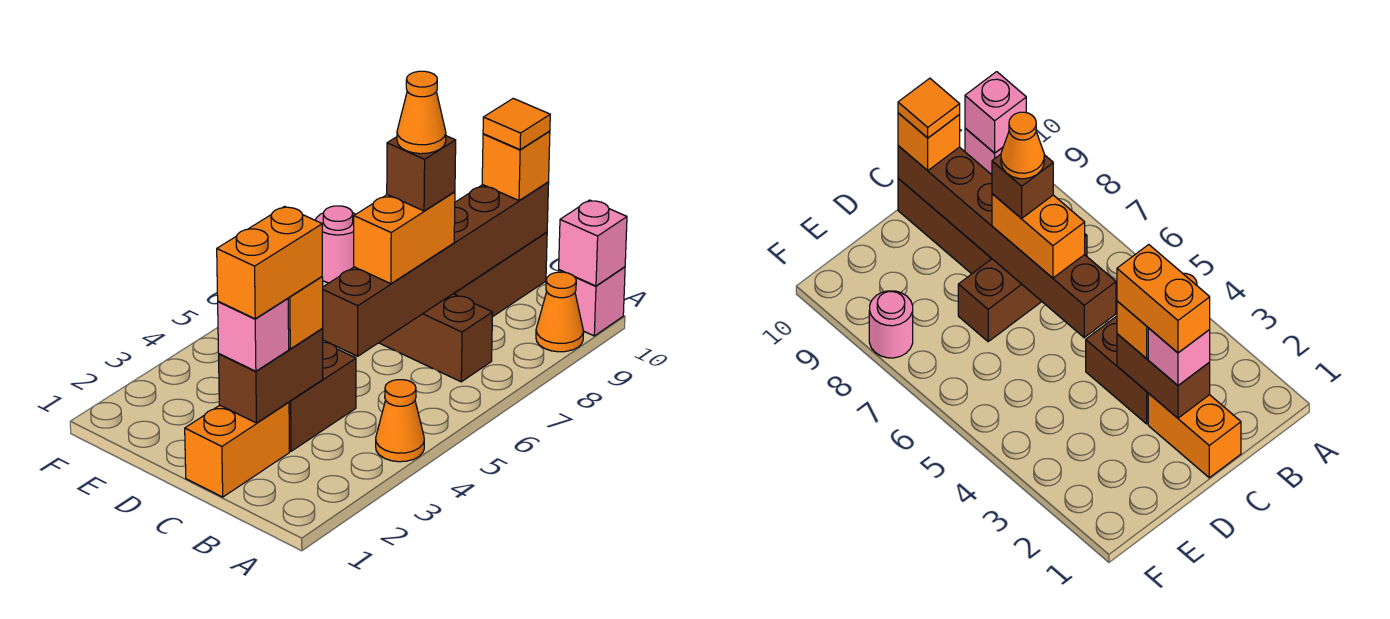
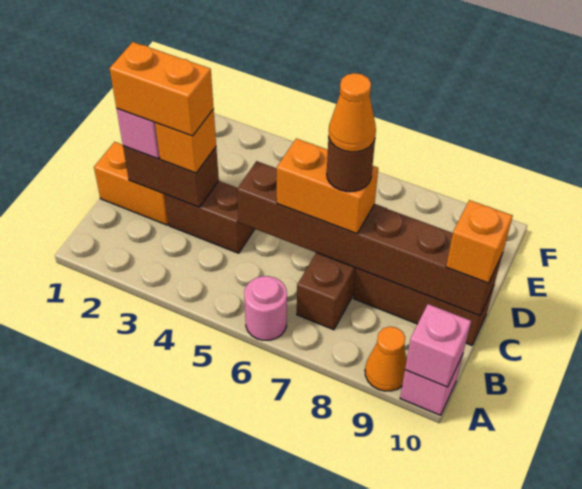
orange cone A4 level 1 -> none
brown brick C7 level 4 -> brown round brick C7 level 4
orange tile C10 level 4 -> none
pink round brick F8 level 1 -> pink round brick A6 level 1

